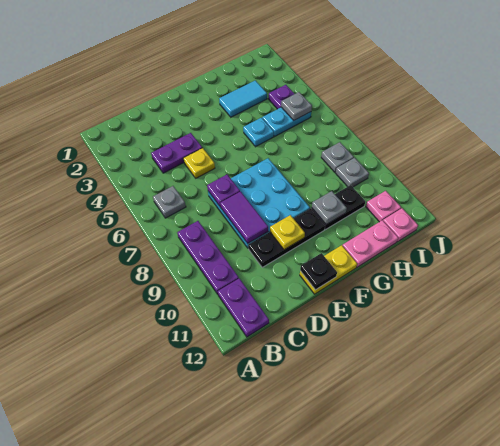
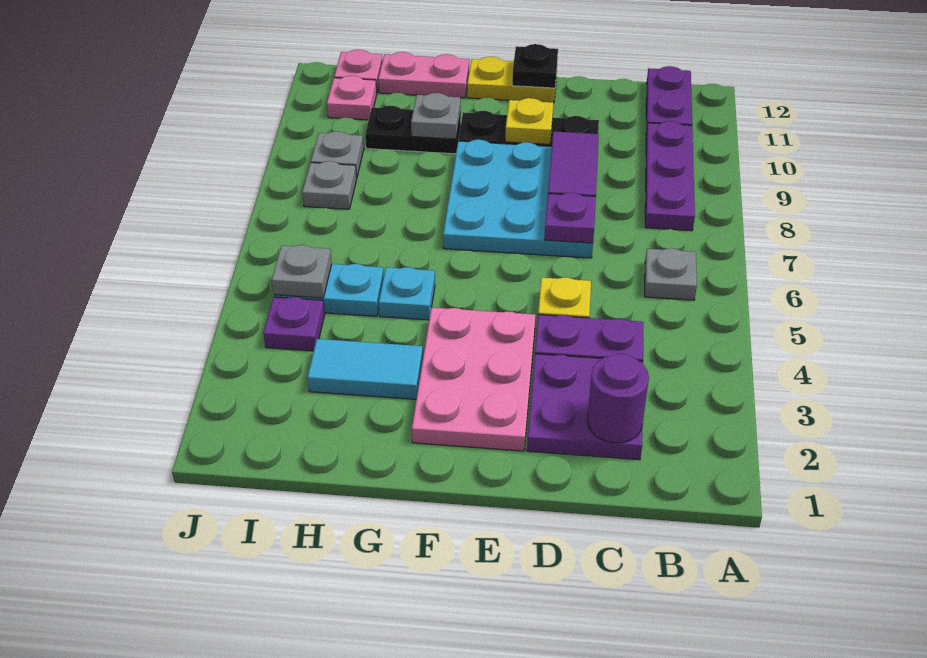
none -> purple plate C2:D3 level 1
none -> purple round brick C2 level 2
none -> pink plate E2:F4 level 1

